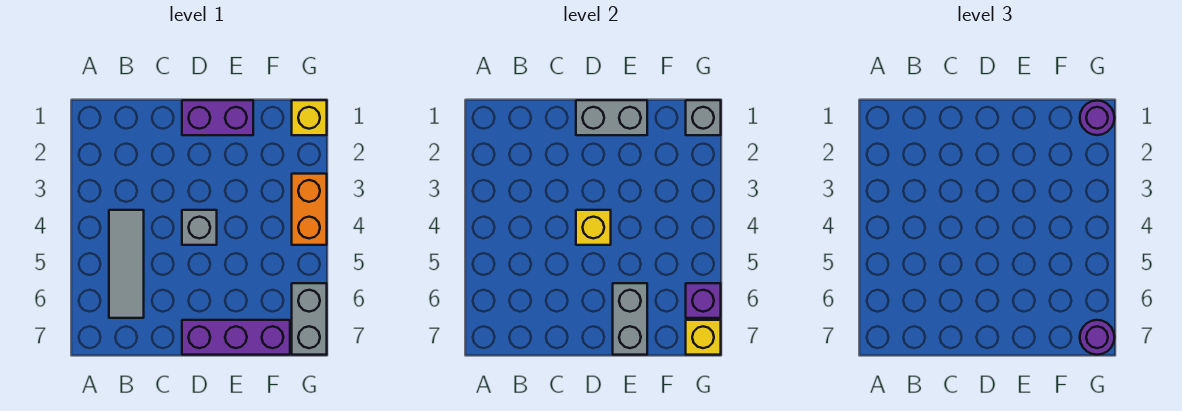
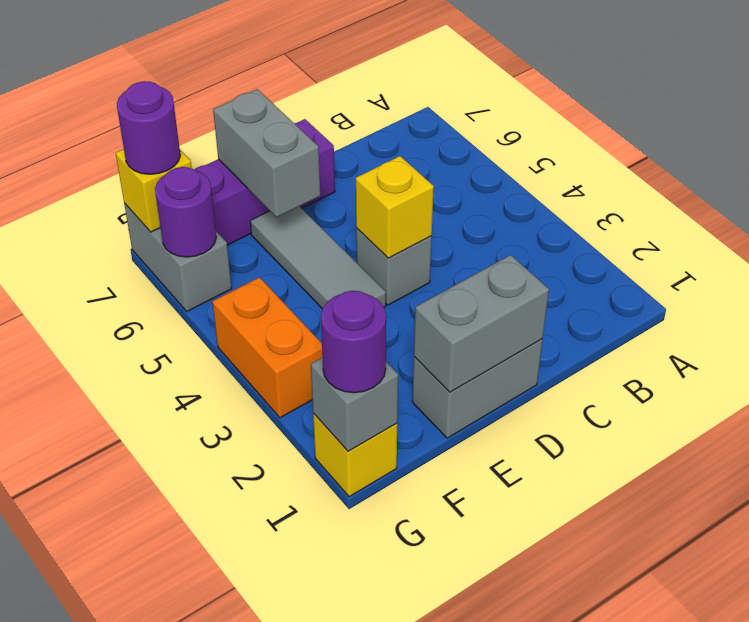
grey tile B4:B6 level 1 -> grey tile E4:E6 level 1
purple brick D1:E1 level 1 -> grey brick D1:E1 level 1
purple brick G6 level 2 -> purple round brick G6 level 2

